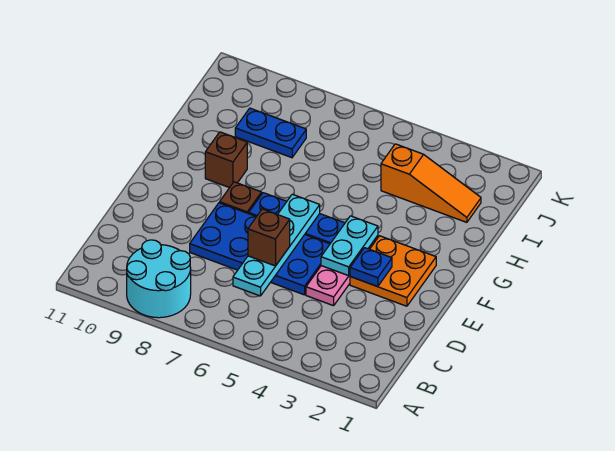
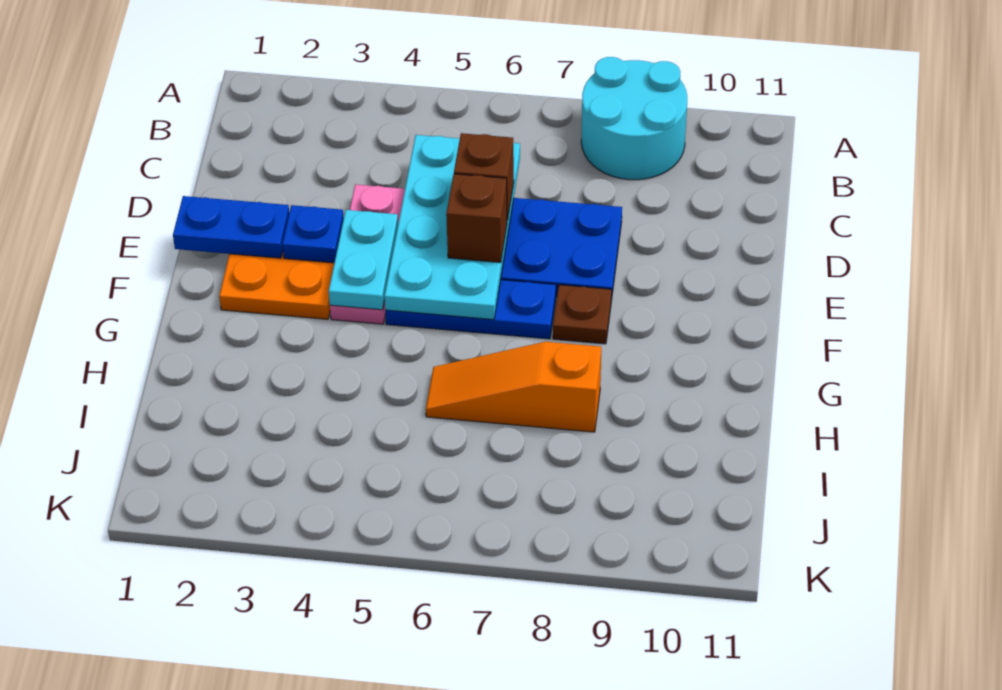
cyan plate C6:F6 level 2 -> cyan plate C5:F6 level 2
brown brick G9 level 1 -> brown brick E6 level 3
orange slope I2:I4 level 1 top 4 -> orange slope H6:H8 level 1 top 8
blue plate I8:I9 level 1 -> blue plate E1:E2 level 2

